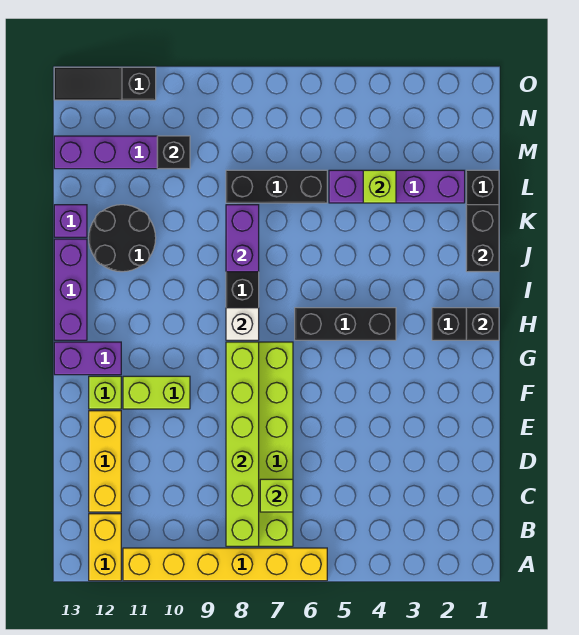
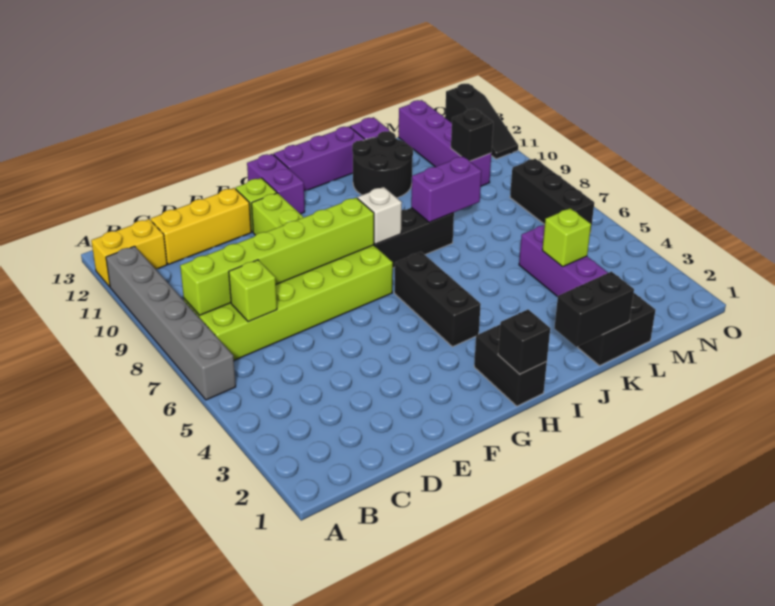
yellow brick A6:A11 level 1 -> grey brick A6:A11 level 1
black brick L6:L8 level 1 -> black brick N6:N8 level 1
black slope O11:O13 level 1 top 11 -> black slope O11:O13 level 1 top 13

